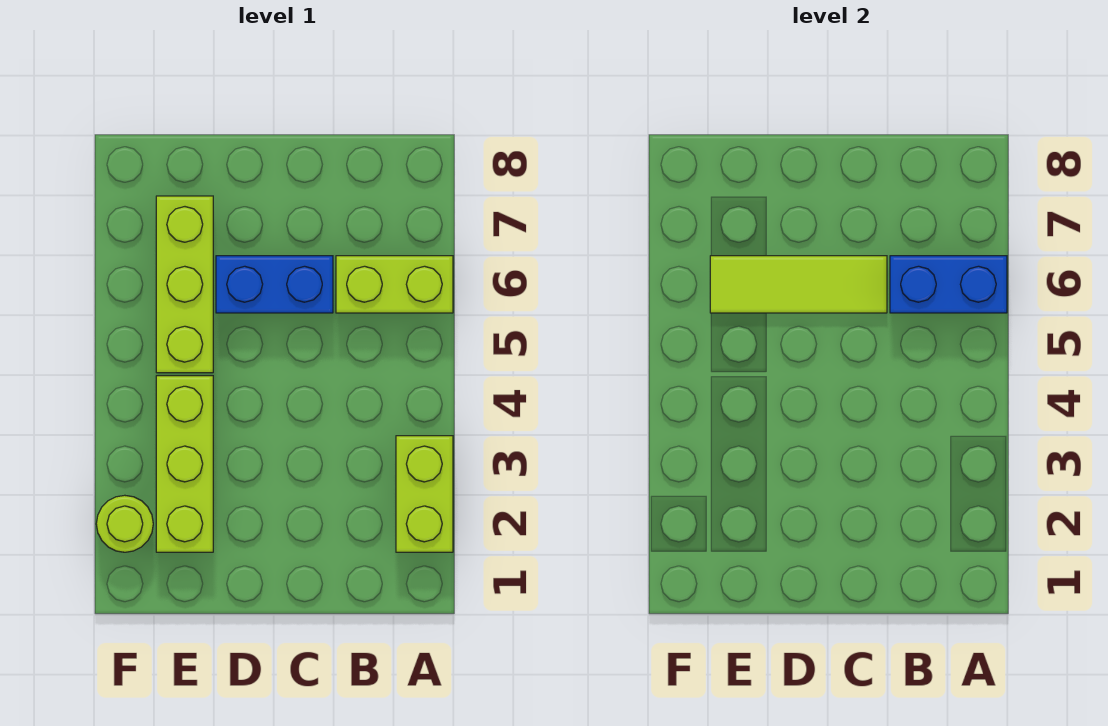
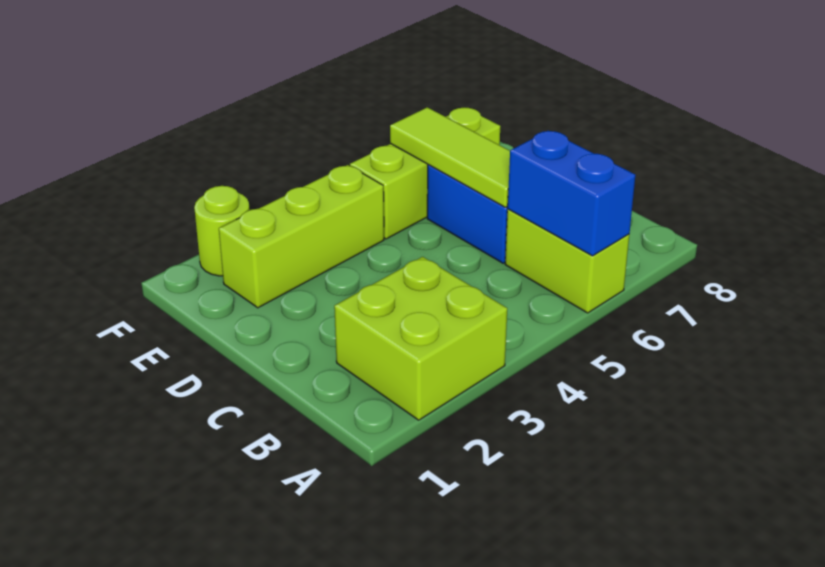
lime brick A2:A3 level 1 -> lime brick A2:B3 level 1

